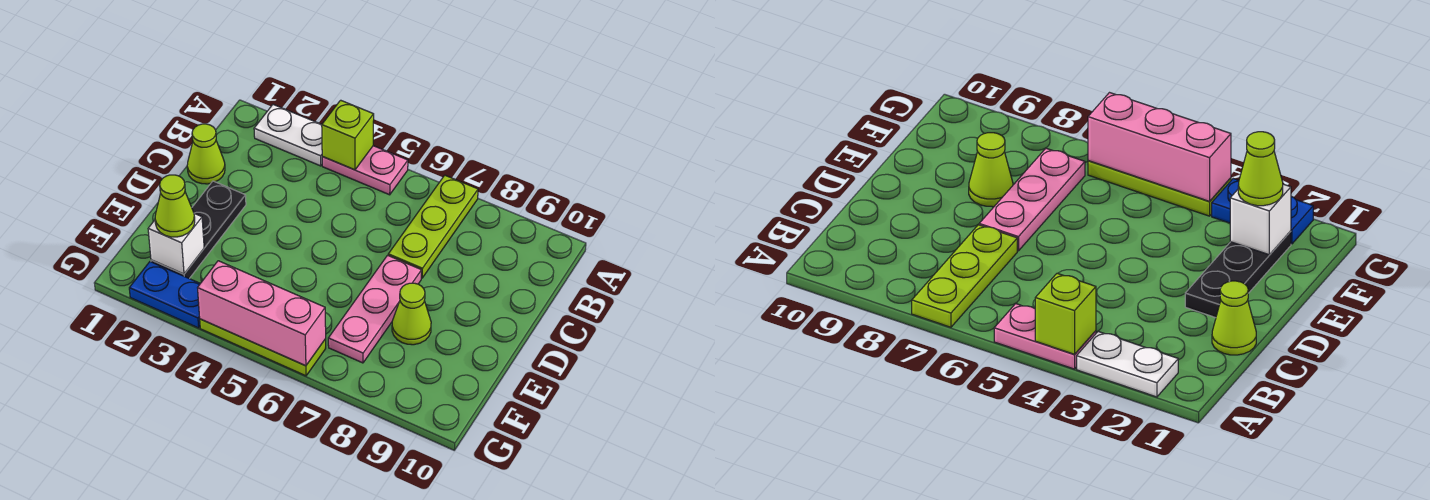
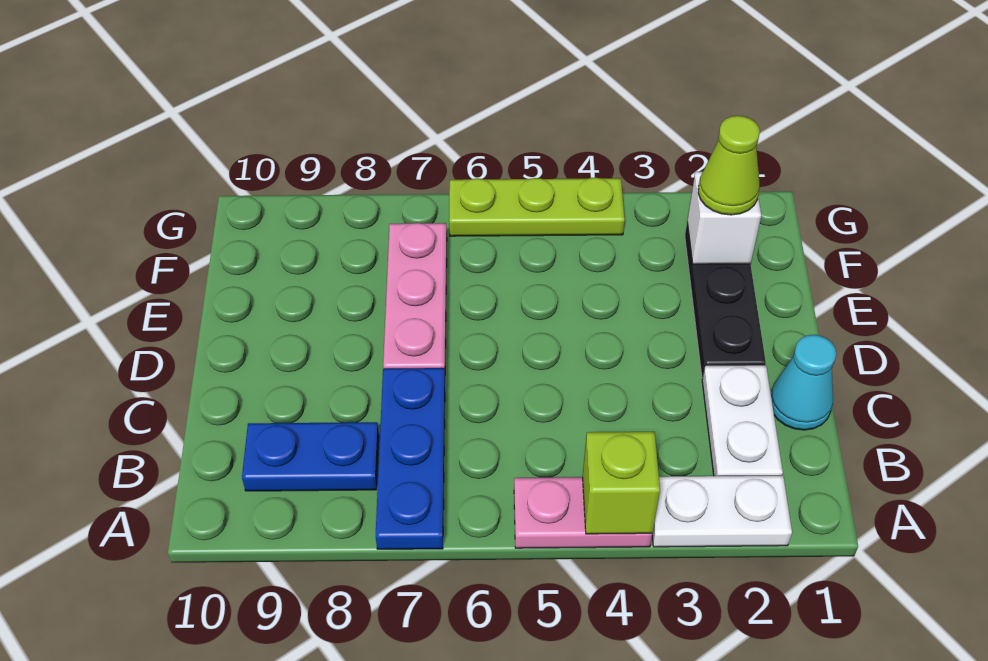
lime plate A7:C7 level 1 -> blue plate A7:C7 level 1
none -> white plate B2:C2 level 1
lime cone C1 level 1 -> cyan cone C1 level 1
lime cone E8 level 1 -> none
blue plate G2:G3 level 1 -> blue plate B8:B9 level 1
pink brick G4:G6 level 2 -> none

